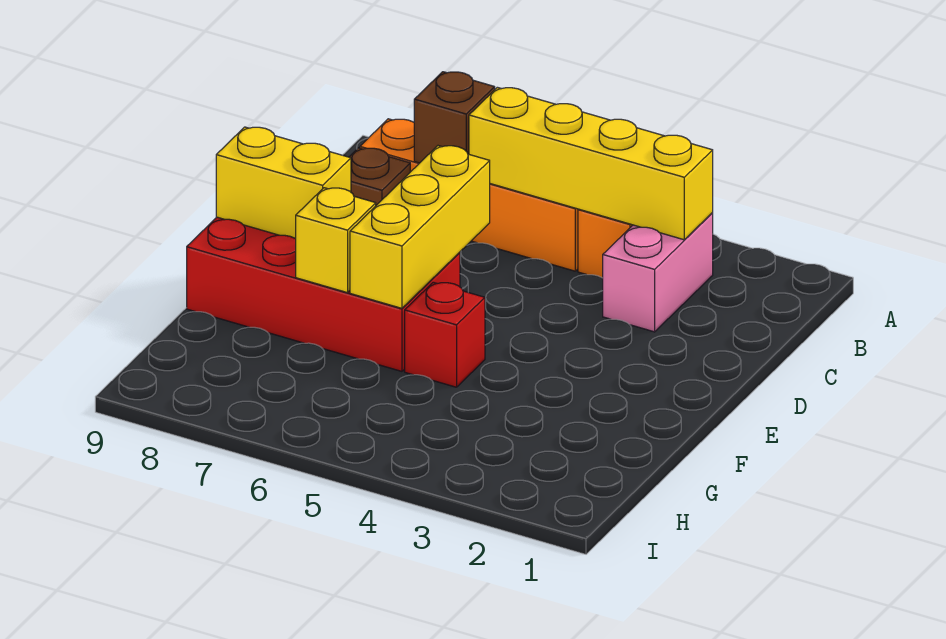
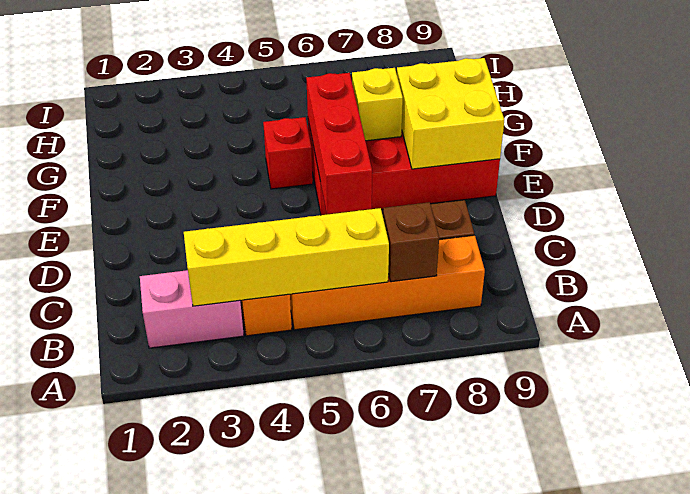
pink brick B3:C3 level 1 -> pink brick B2:B3 level 1
yellow brick D6:F6 level 2 -> red brick D6:F6 level 2
yellow brick E8:E9 level 2 -> yellow brick E8:F9 level 2

